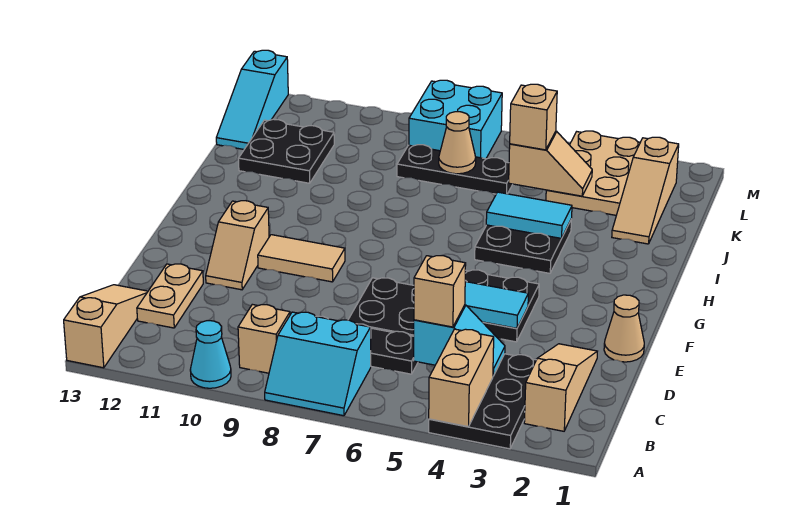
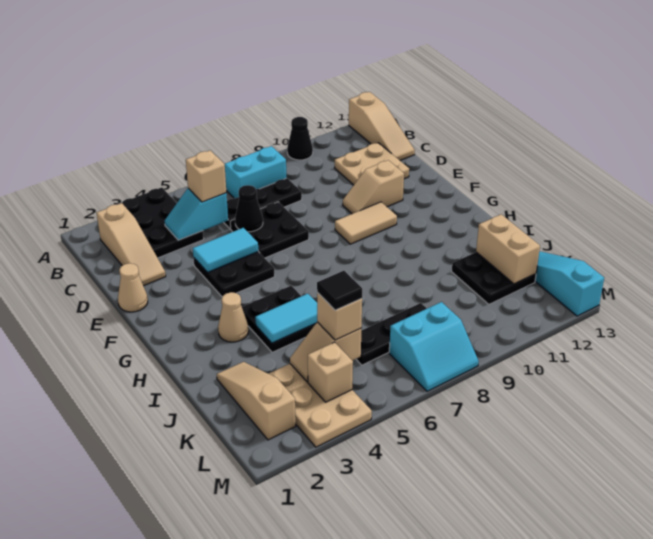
tan brick A4:B4 level 2 -> tan brick J12:K12 level 2
cyan cone A10 level 1 -> black cone A10 level 1
tan brick B9 level 1 -> tan brick L4 level 2
tan plate C12:D12 level 1 -> tan plate C11:D12 level 1
none -> black cone D6 level 2
tan slope E11:F11 level 1 top F -> tan slope E10:E11 level 1 top 11
none -> black tile K5 level 4
tan cone K7 level 2 -> tan cone H3 level 1
cyan brick L7:M8 level 1 -> cyan slope L7:M8 level 1 top L

